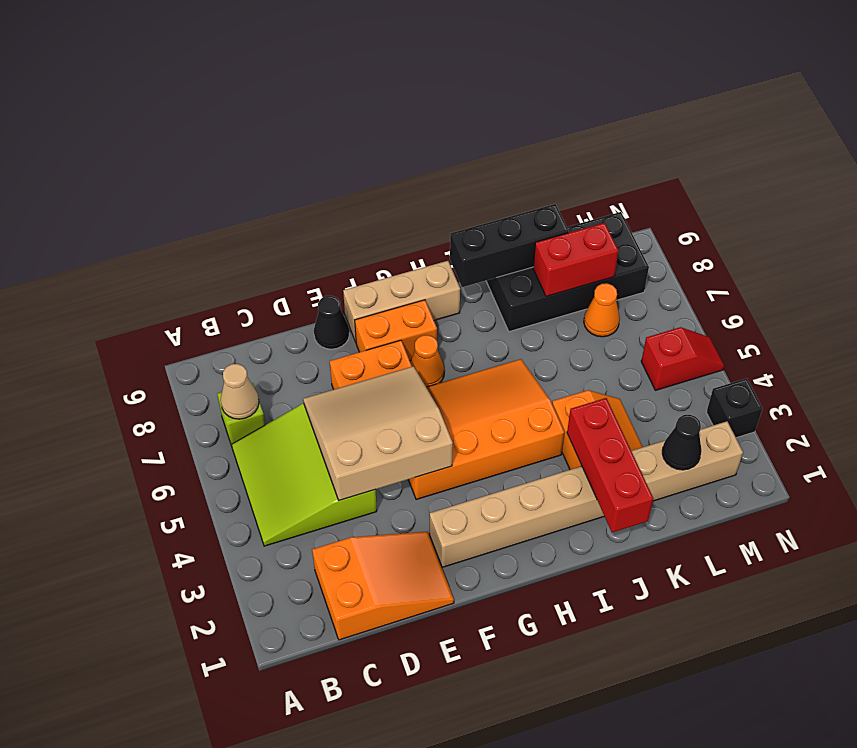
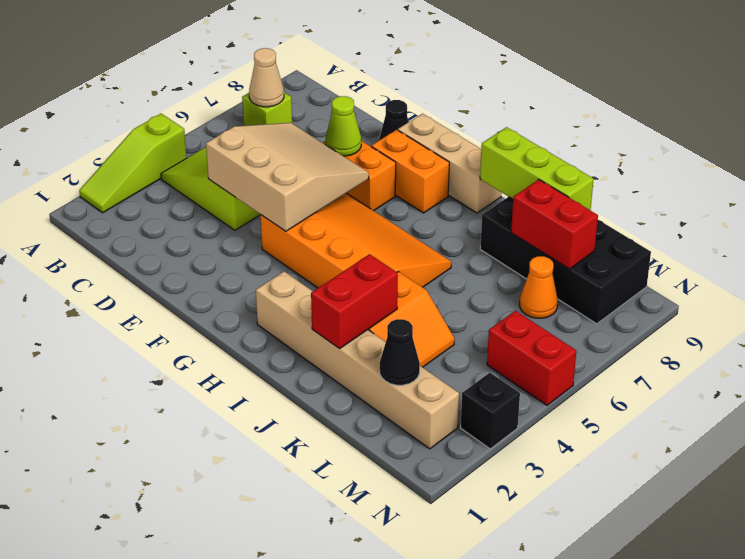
none -> lime slope A2:A4 level 1 top 4
orange slope C1:E2 level 1 top C -> none
none -> lime cone E7 level 2
tan brick F2:M2 level 1 -> tan brick H2:M2 level 1
orange cone G7 level 1 -> none
black brick I9:K9 level 2 -> lime brick I9:K9 level 2
red brick J1:J3 level 2 -> red brick J2:J3 level 2
red slope M5:N5 level 1 top M -> red brick M5:N5 level 1

